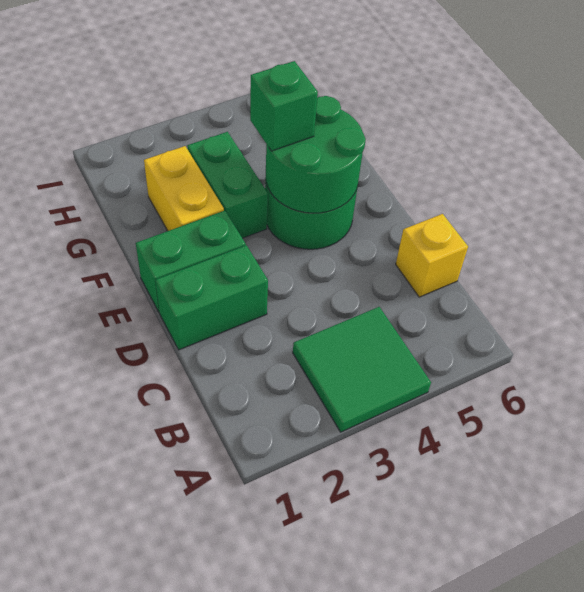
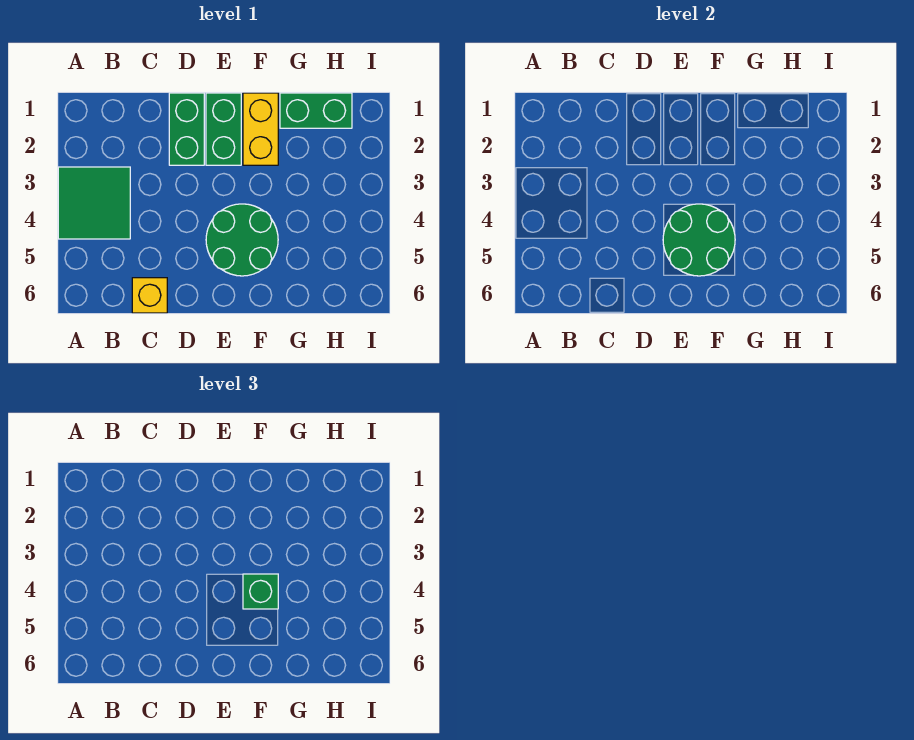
yellow brick F2:G2 level 1 -> yellow brick F1:F2 level 1
green brick F3:G3 level 1 -> green brick G1:H1 level 1

